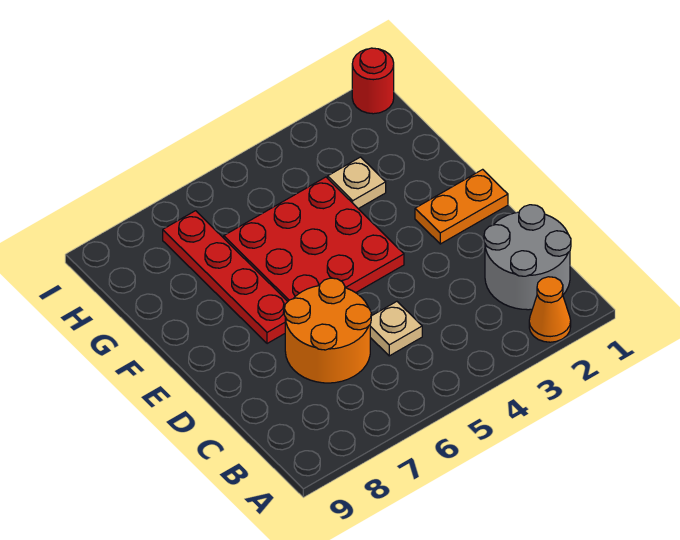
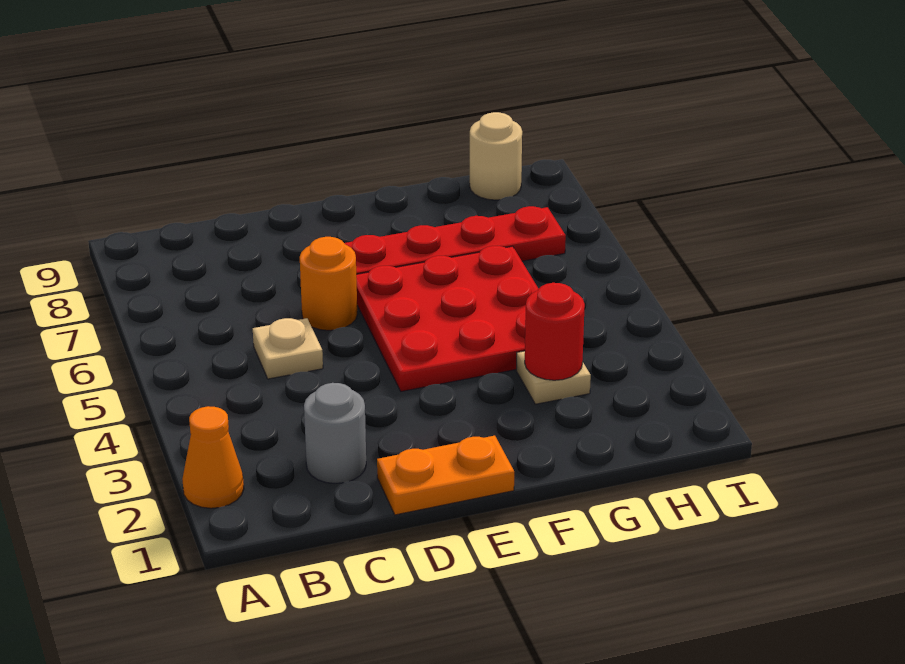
grey round brick B1:C2 level 1 -> grey round brick C2 level 1
orange round brick C6:D7 level 1 -> orange round brick D6 level 1
orange plate E1:E2 level 1 -> orange plate D1:E1 level 1
none -> tan round brick H9 level 1
red round brick I1 level 1 -> red round brick G3 level 2

